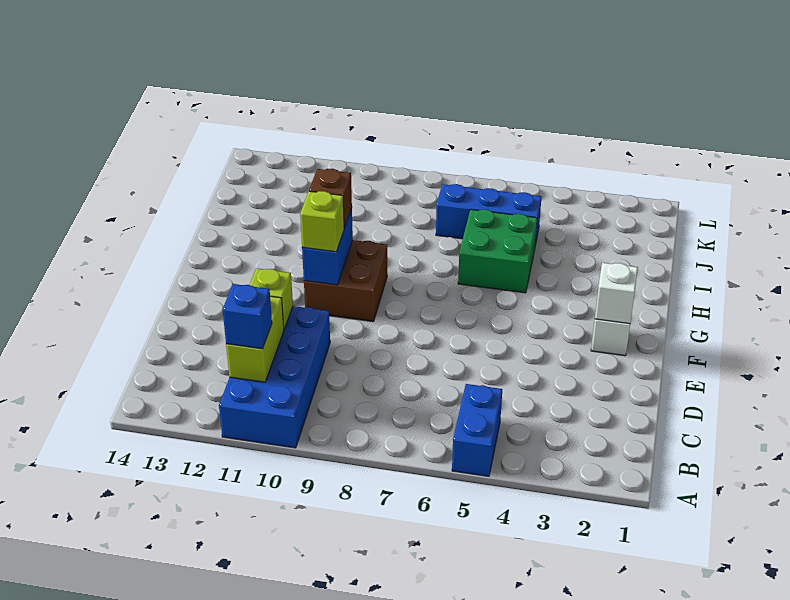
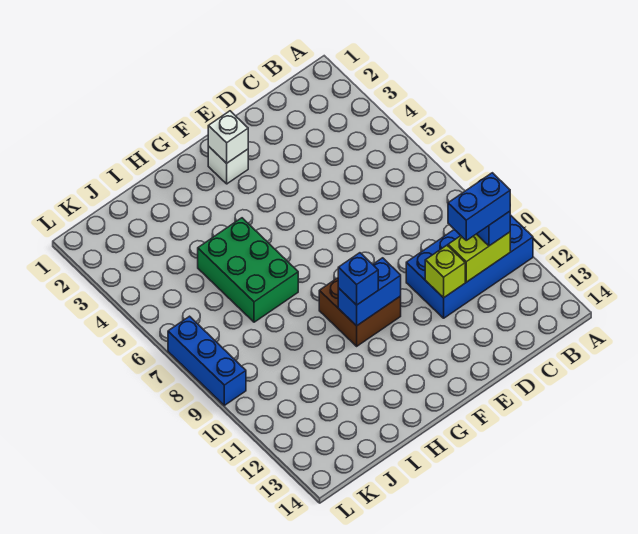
blue brick A5:B5 level 1 -> blue brick B11:C11 level 4
lime brick F10 level 3 -> none
brown brick G10 level 3 -> blue brick G10 level 3
green brick H5:I6 level 1 -> green brick H5:I7 level 1
blue brick J5:J7 level 1 -> blue brick L7:L9 level 1

